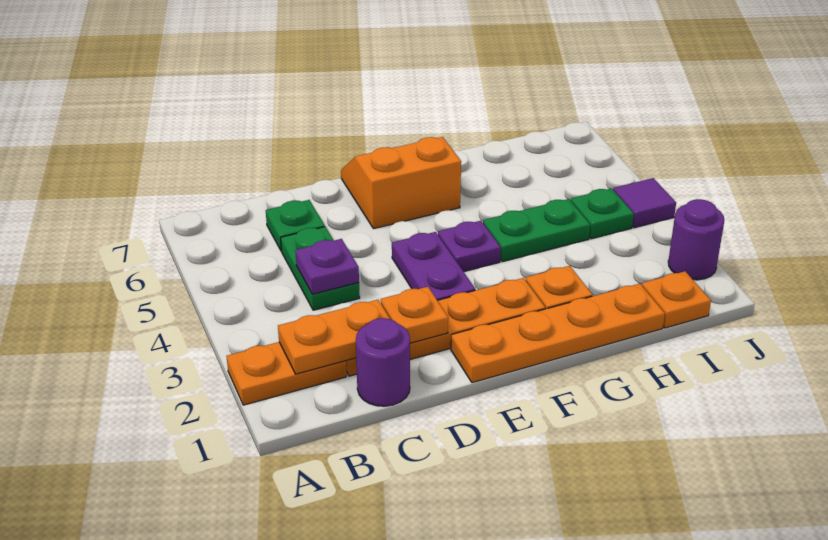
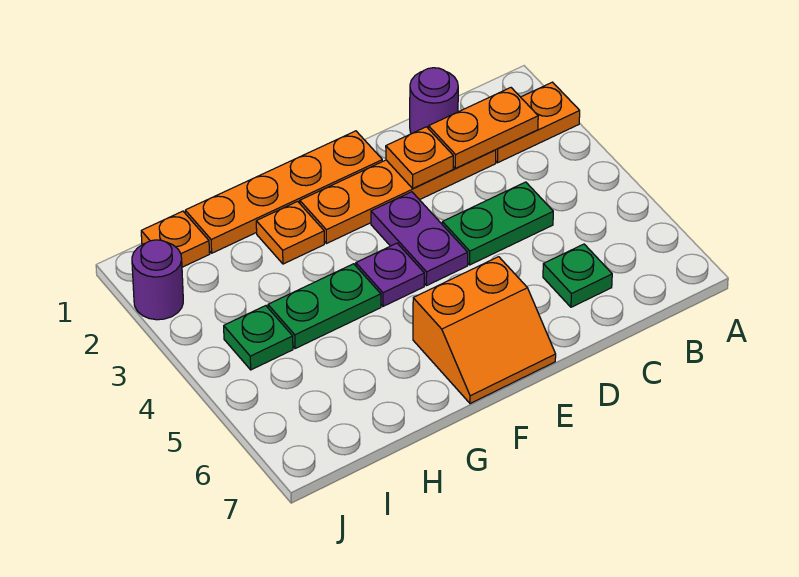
green plate C4:C5 level 1 -> green plate C4:D4 level 1
purple plate C4 level 2 -> none
purple tile J4 level 1 -> none

